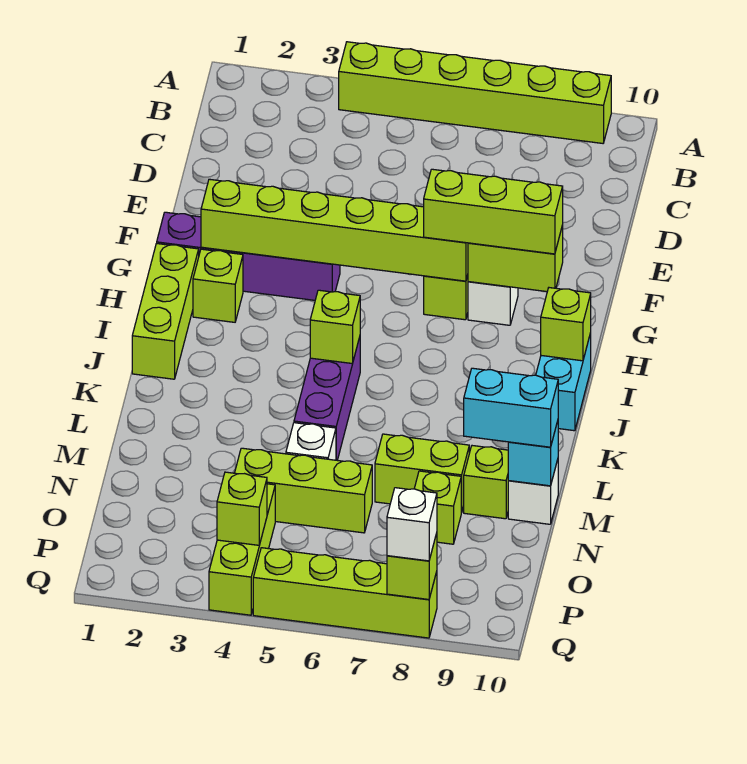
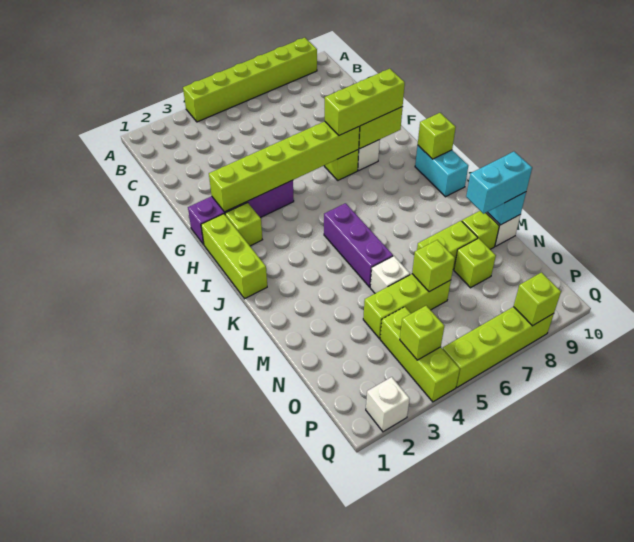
lime brick J5 level 2 -> lime brick N6 level 2
white brick Q8 level 3 -> white brick Q2 level 1

